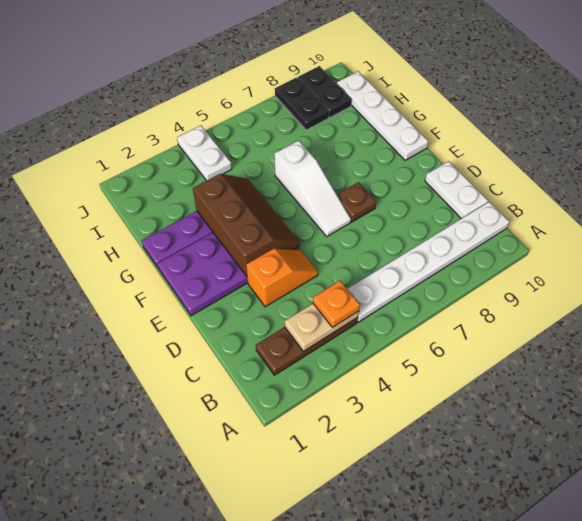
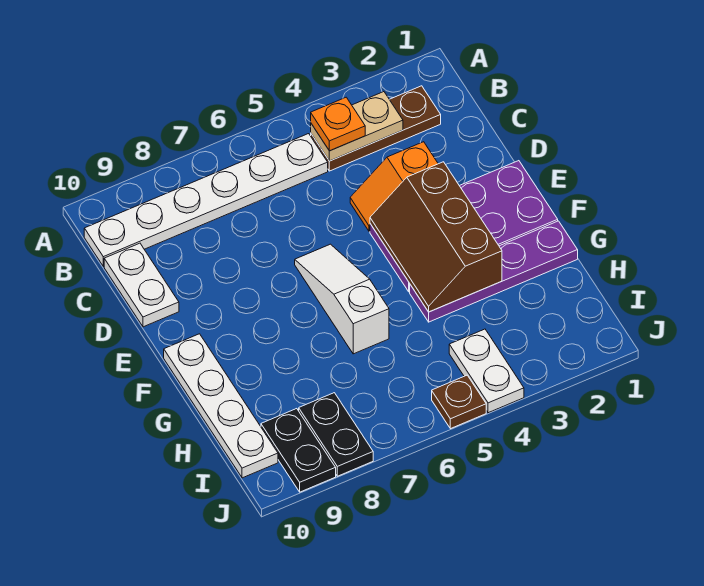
brown plate E7 level 1 -> brown plate J5 level 1

